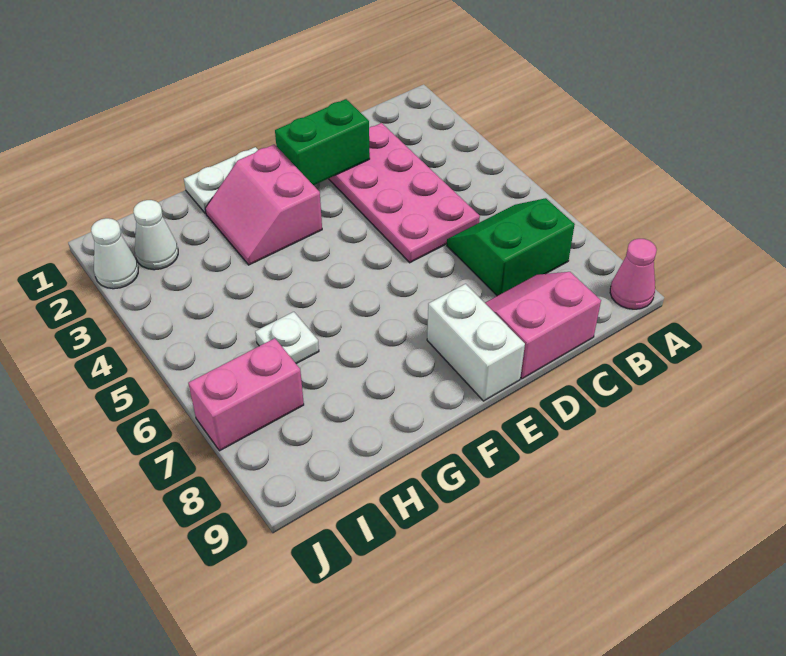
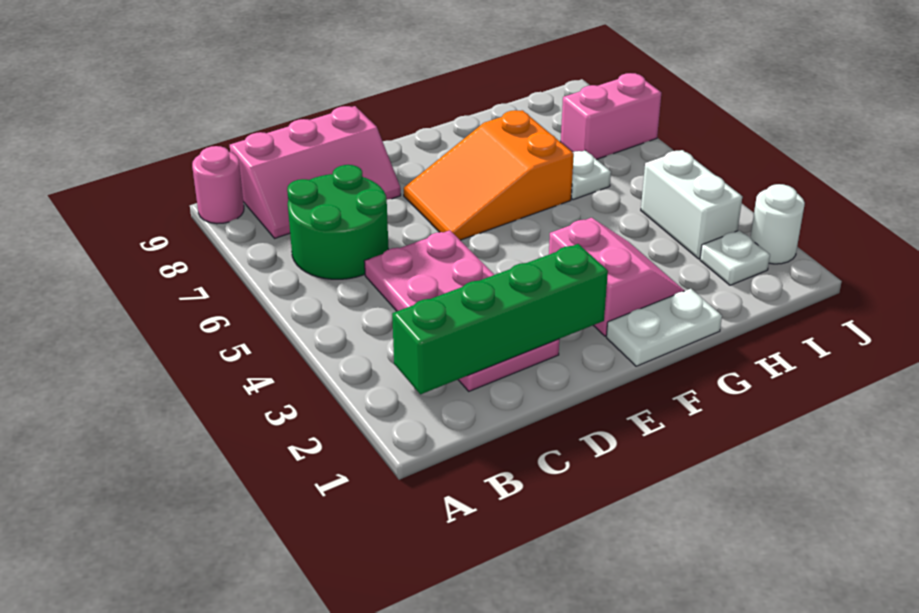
pink cone A9 level 1 -> pink round brick A9 level 1
green slope B6:C7 level 1 top 7 -> green round brick B6:C7 level 1
pink slope C8:D9 level 1 top 9 -> pink slope B8:D9 level 1 top 9
green brick D2:E2 level 2 -> green brick B2:E2 level 2
none -> orange slope E6:G7 level 1 top G
white brick E8:E9 level 1 -> white brick I3:I4 level 1
white cone I2 level 1 -> white plate I2 level 1
white cone J2 level 1 -> white round brick J2 level 1

